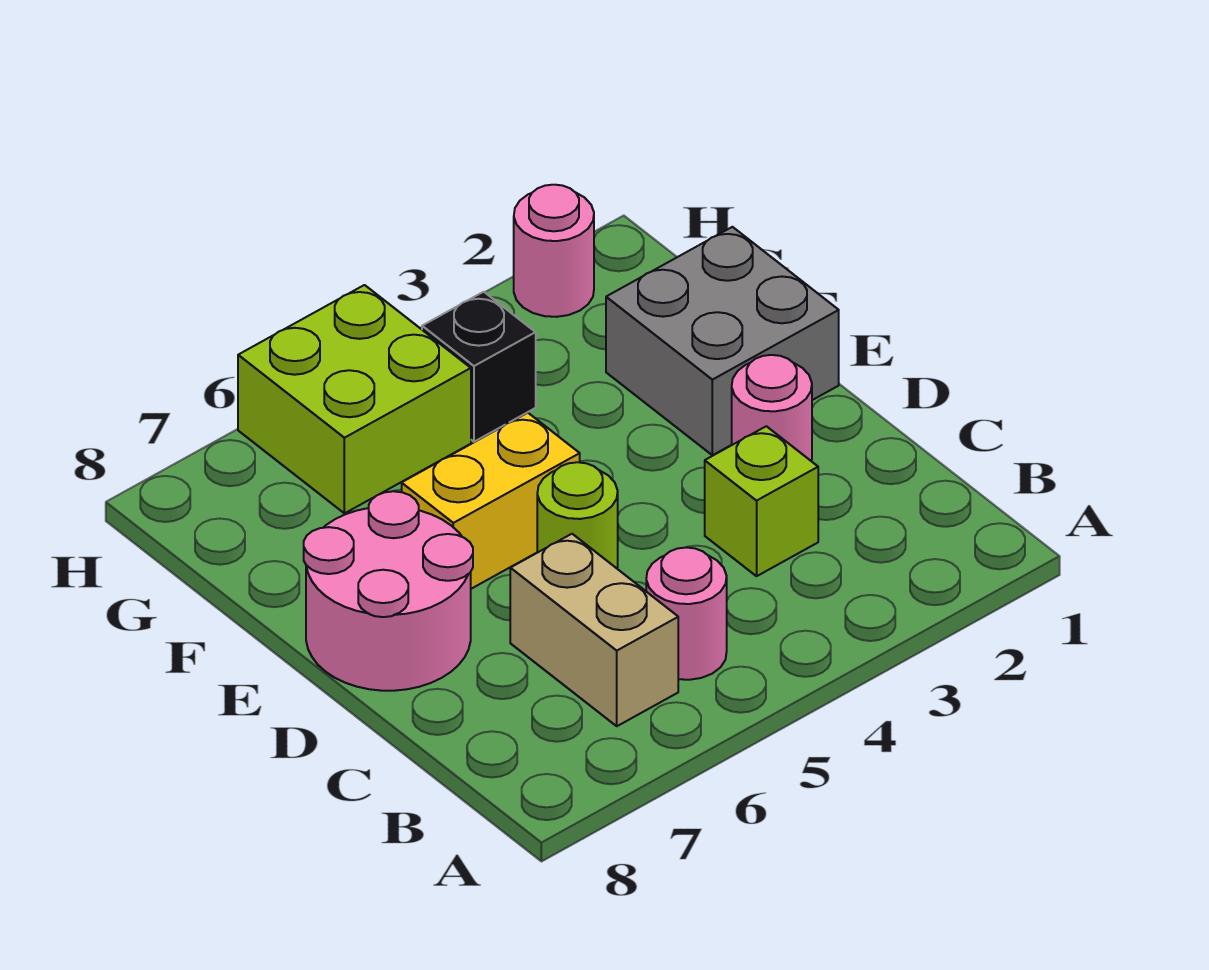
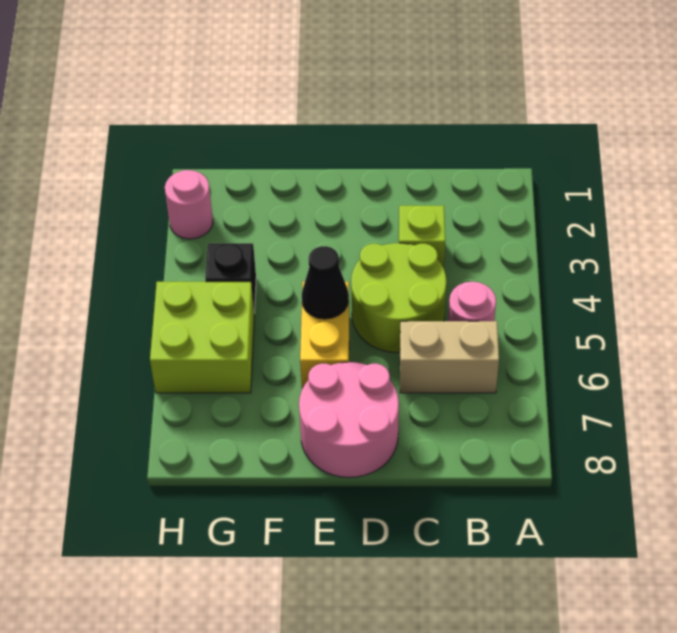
pink round brick D2 level 1 -> none
lime round brick D5 level 1 -> lime round brick C4:D5 level 1
grey brick E1:F2 level 1 -> none
none -> black cone E5 level 2

